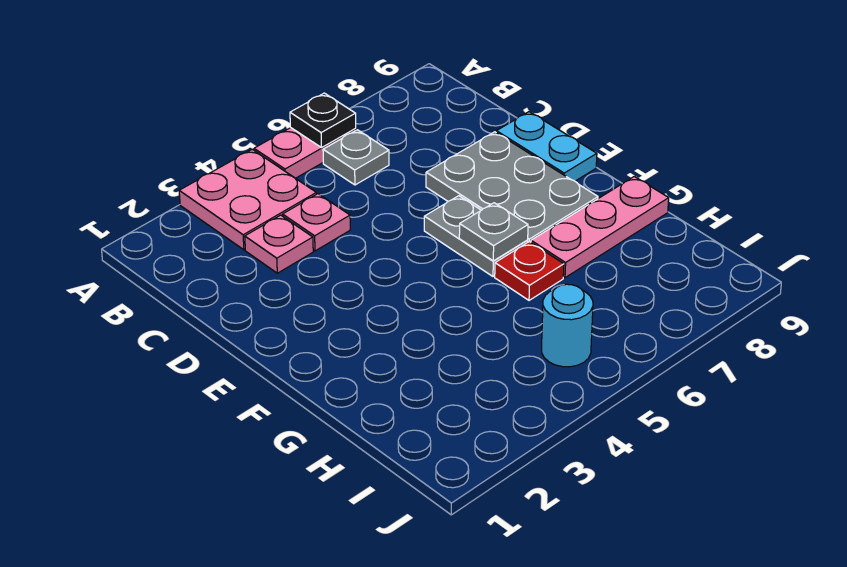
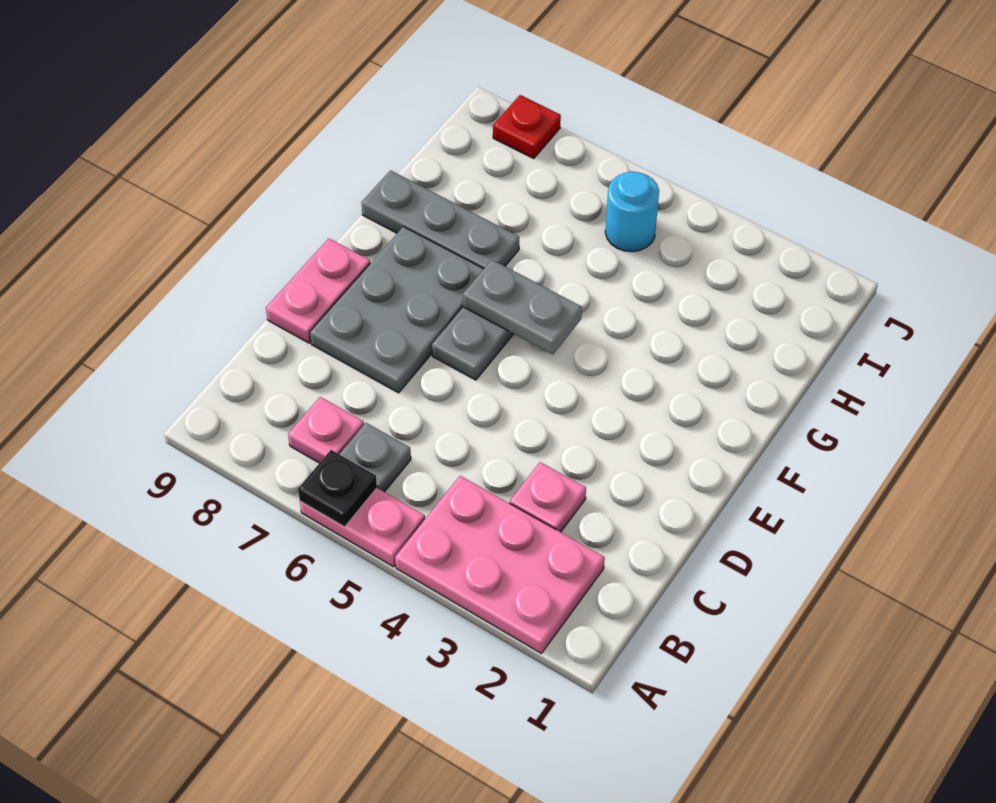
pink plate A3:B4 level 1 -> pink plate A2:B4 level 1
pink plate C4 level 1 -> pink plate B7 level 1
cyan plate D9:E9 level 1 -> pink plate D9:E9 level 1
grey plate F6 level 2 -> grey plate F5:F6 level 2
red plate G6 level 1 -> red plate J8 level 1
pink plate G7:G9 level 1 -> grey plate G7:G9 level 1

